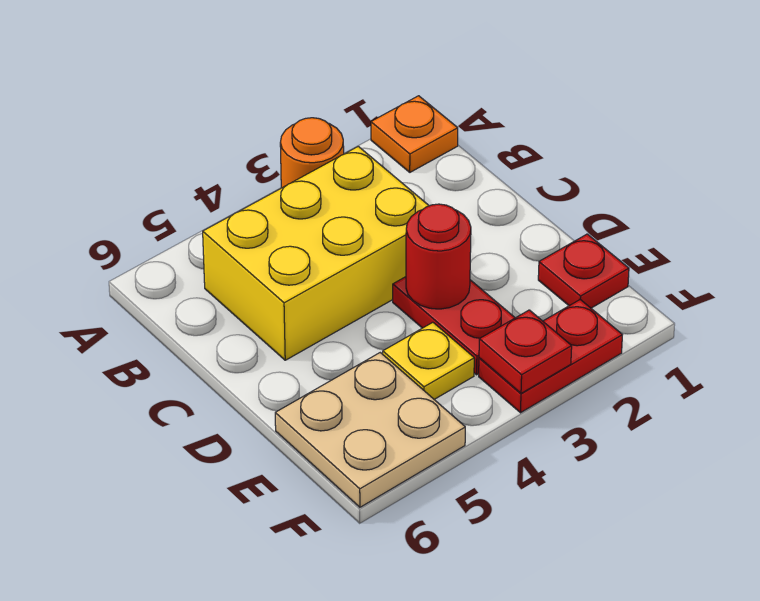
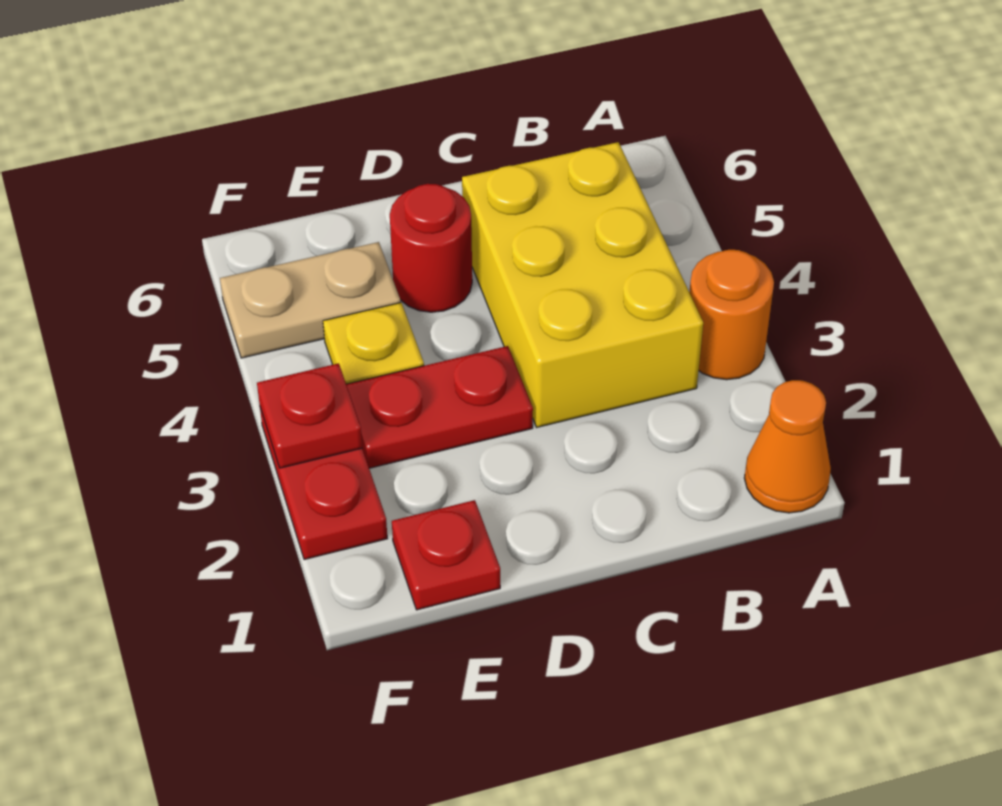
orange plate A1 level 1 -> orange cone A1 level 1
red round brick D3 level 2 -> red round brick D5 level 1
tan plate E5:F6 level 1 -> tan plate E5:F5 level 1

